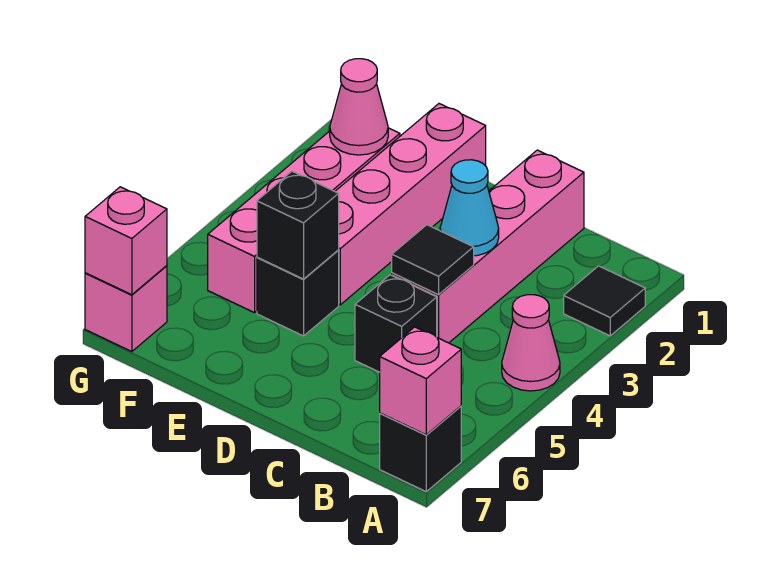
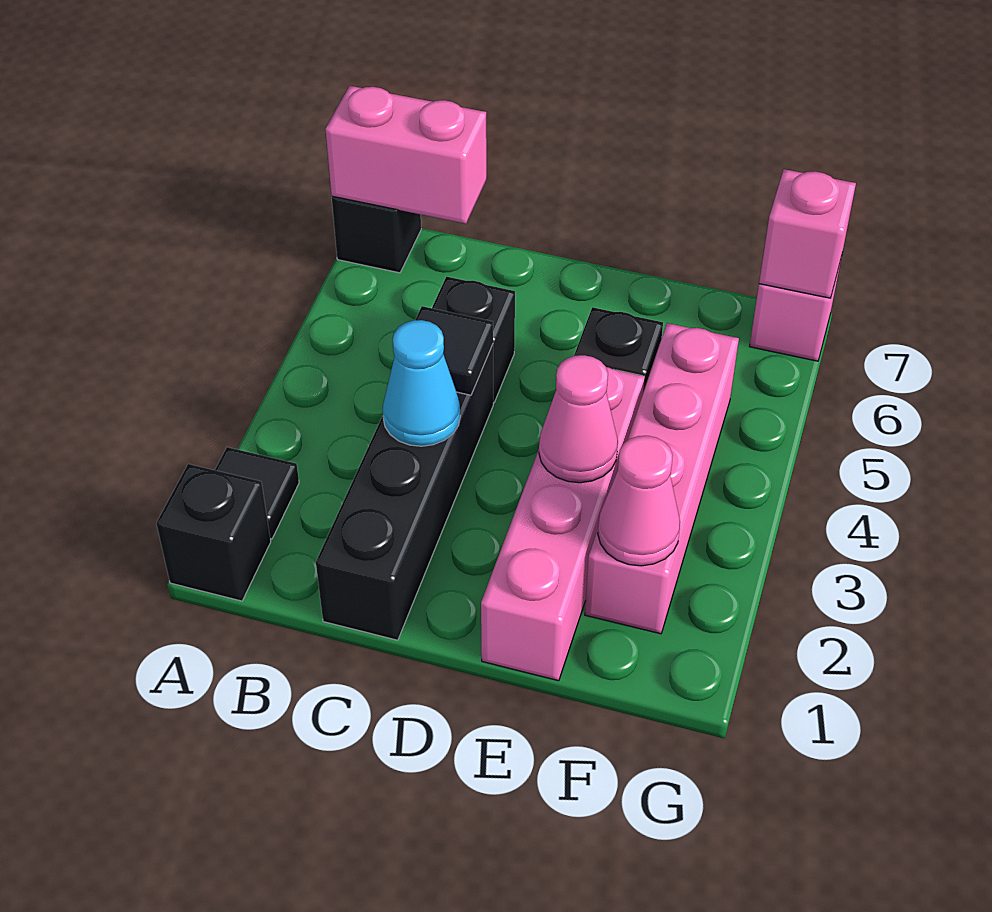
pink cone A4 level 1 -> pink cone E3 level 2
pink brick A7 level 2 -> pink brick A7:B7 level 2
pink brick C1:C4 level 1 -> black brick C1:C4 level 1
black brick E5 level 2 -> black brick A1 level 1

